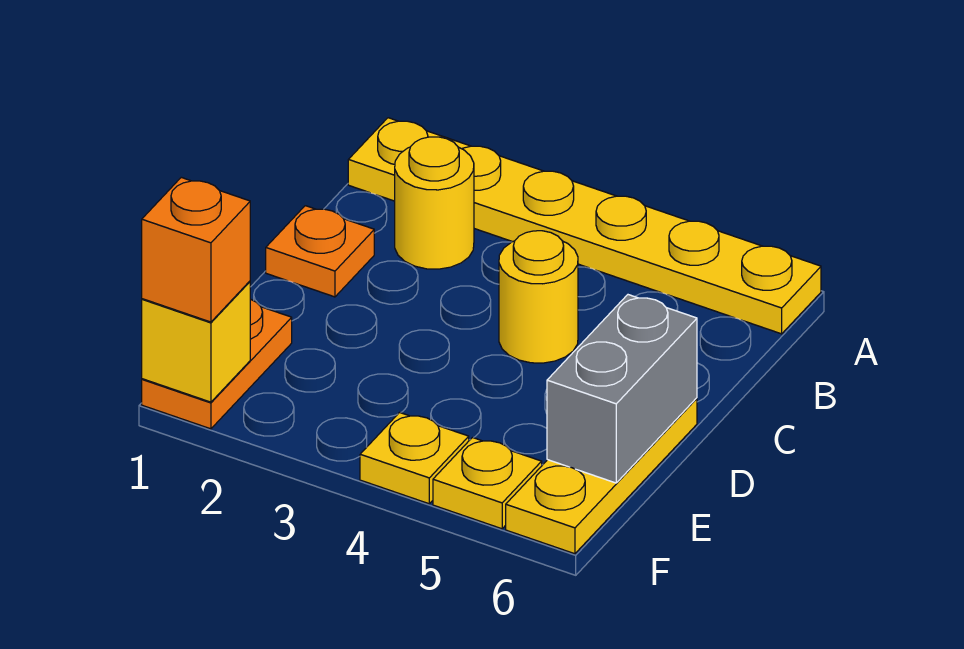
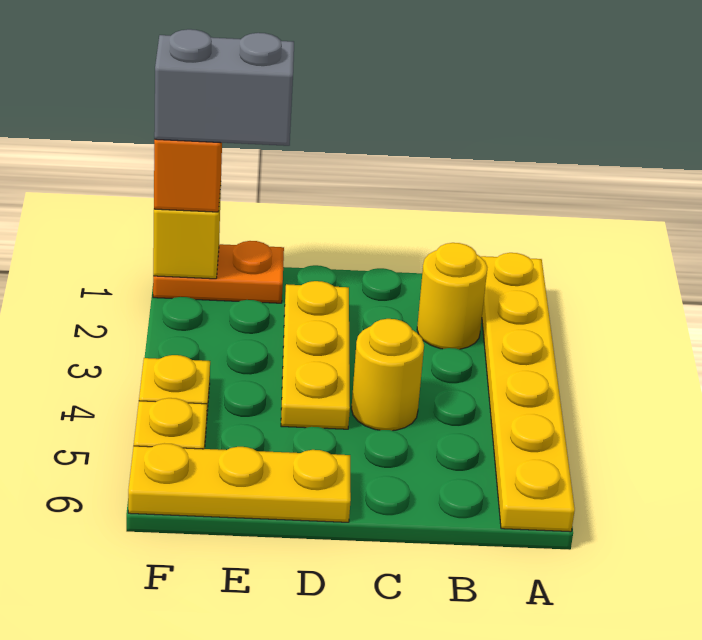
orange plate C1 level 1 -> none
none -> yellow plate D2:D4 level 1
grey brick D6:E6 level 2 -> grey brick E1:F1 level 4

